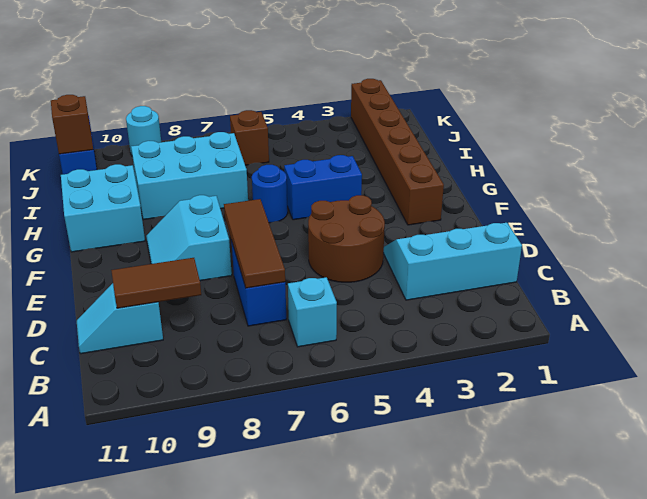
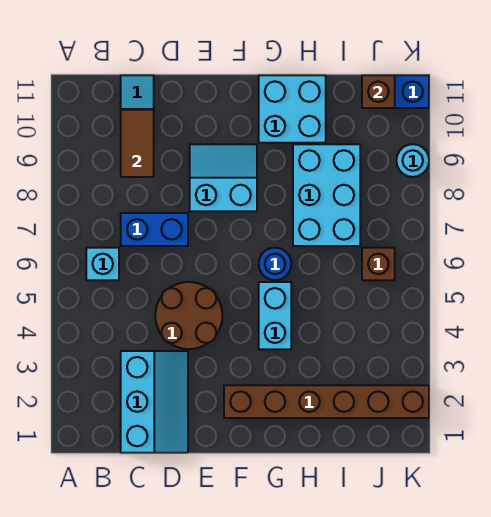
brown tile C7:E7 level 2 -> none
blue brick G4:G5 level 1 -> cyan brick G4:G5 level 1

